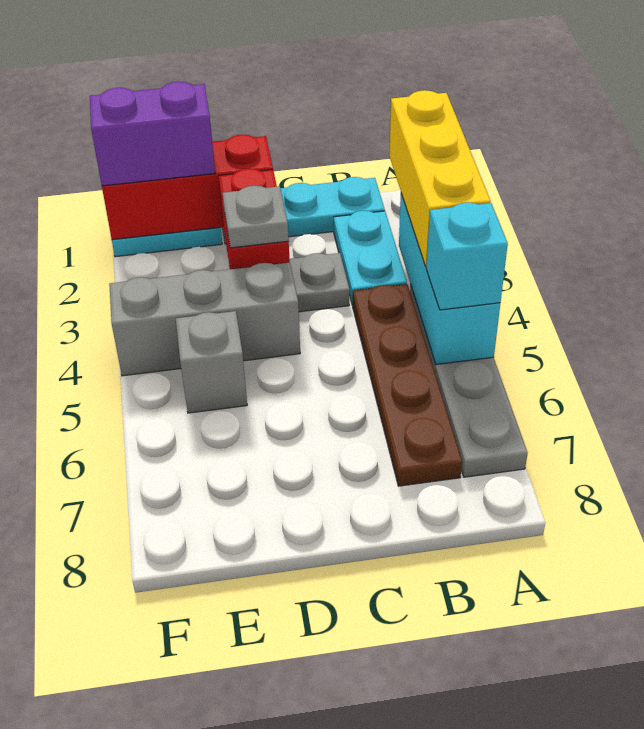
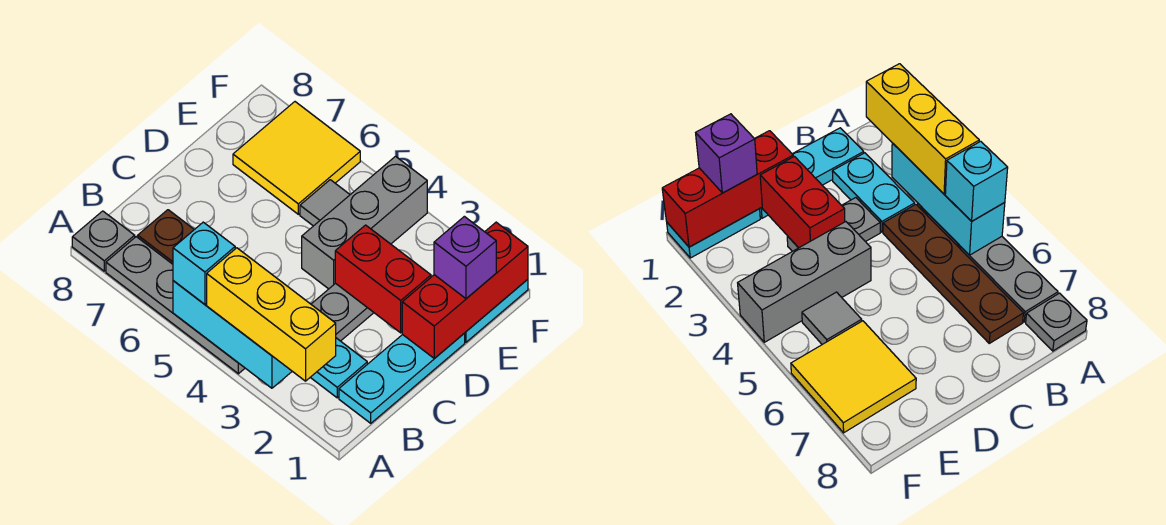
grey plate D3 level 3 -> grey plate A8 level 1
purple brick E1:F1 level 3 -> purple brick E1 level 3
grey brick E5 level 1 -> grey tile E5 level 1
none -> yellow tile E6:F7 level 1

